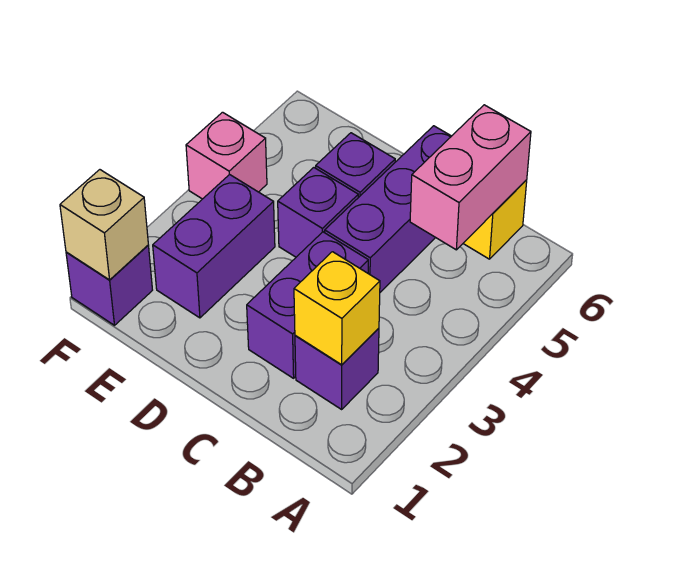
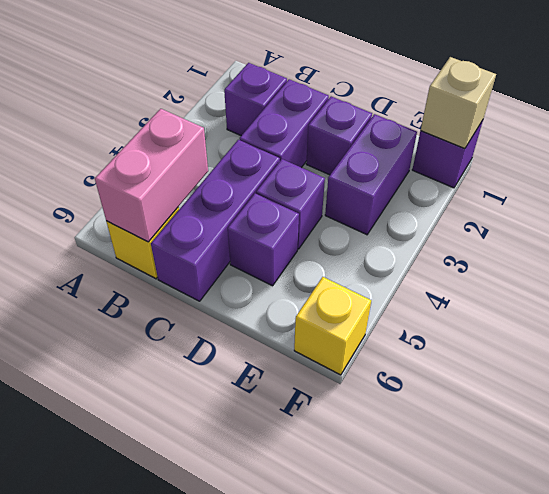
yellow brick B2 level 2 -> yellow brick F6 level 1
none -> purple brick D2 level 1
pink brick F4 level 1 -> none

